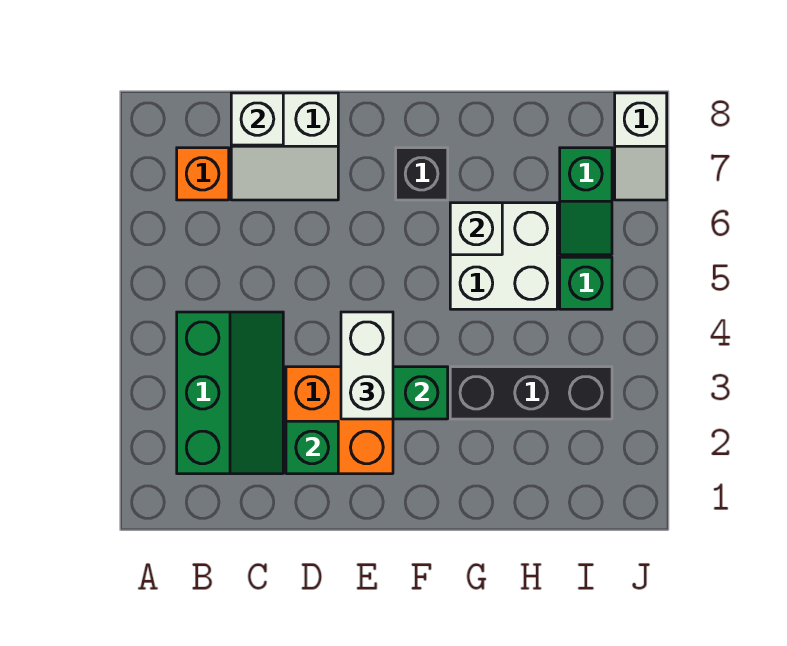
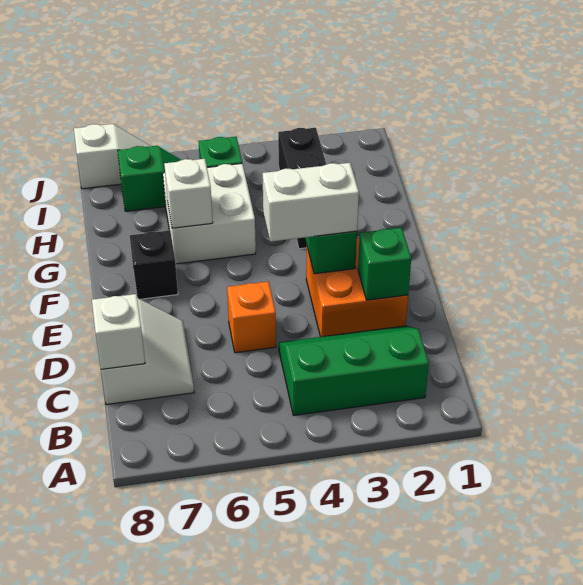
orange brick B7 level 1 -> orange brick D5 level 1

